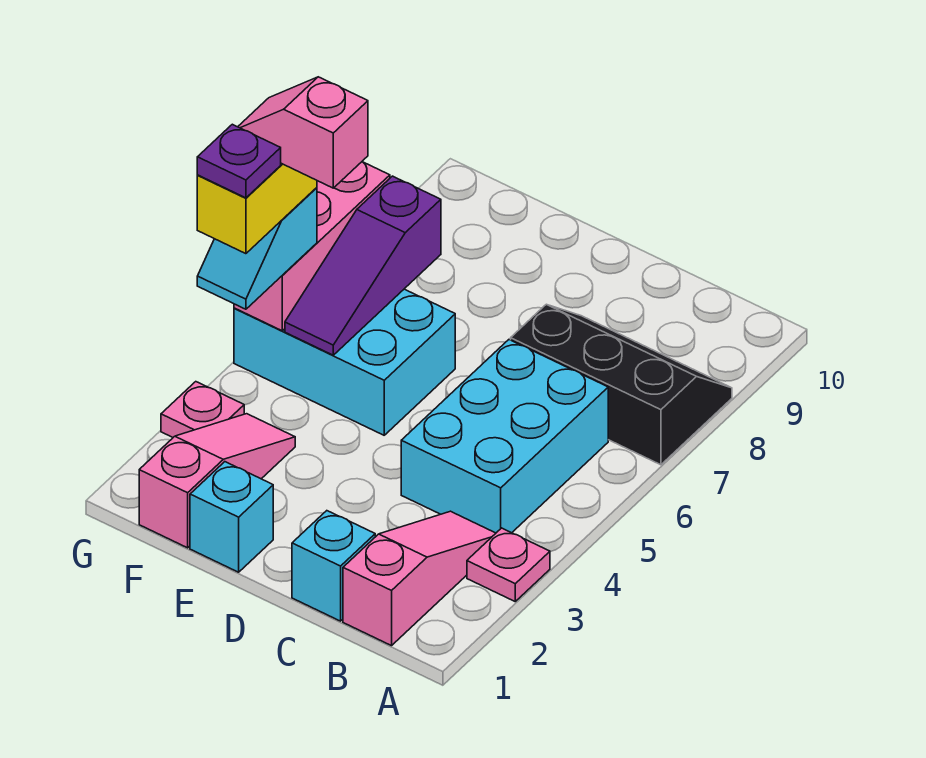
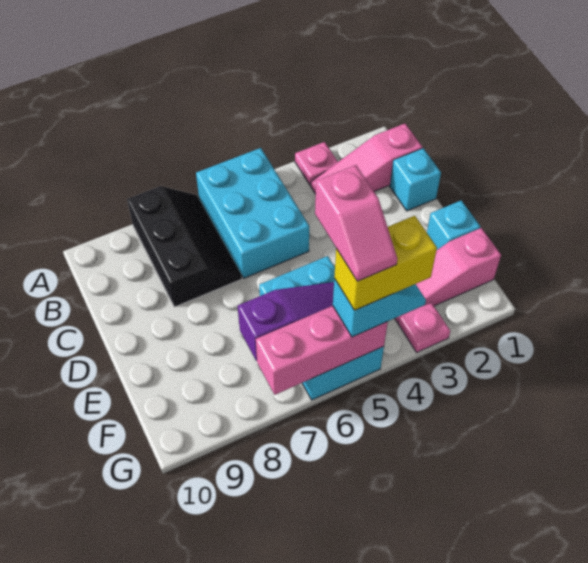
black slope A7:C8 level 1 top 7 -> black slope A7:C8 level 1 top 8
cyan brick B4:C6 level 1 -> cyan brick A5:C6 level 1
purple plate G4 level 5 -> none

